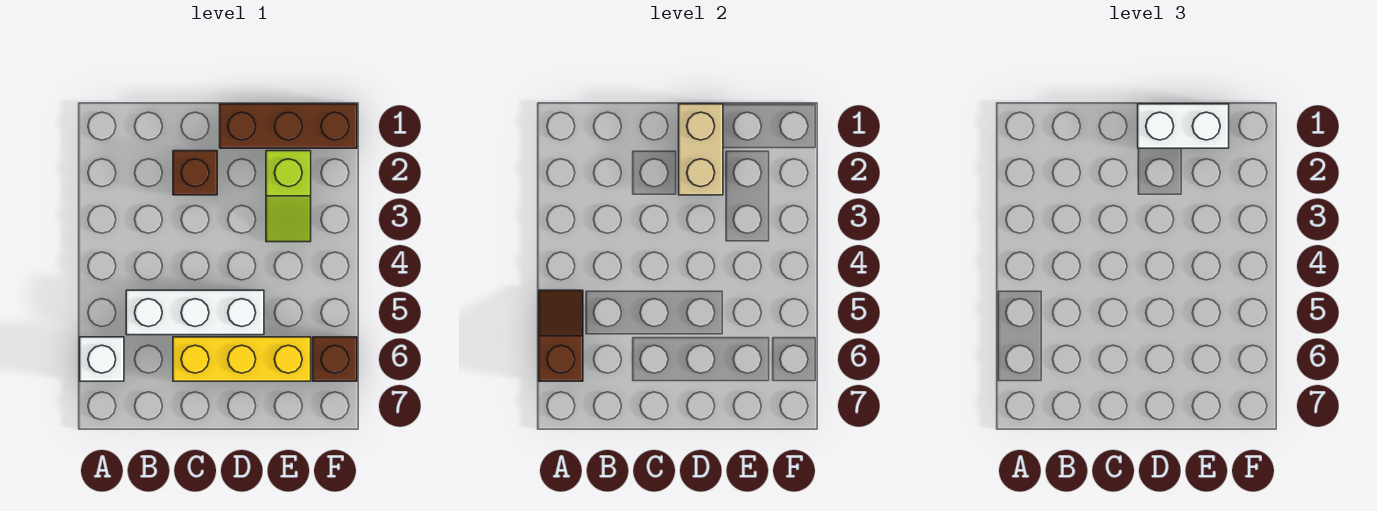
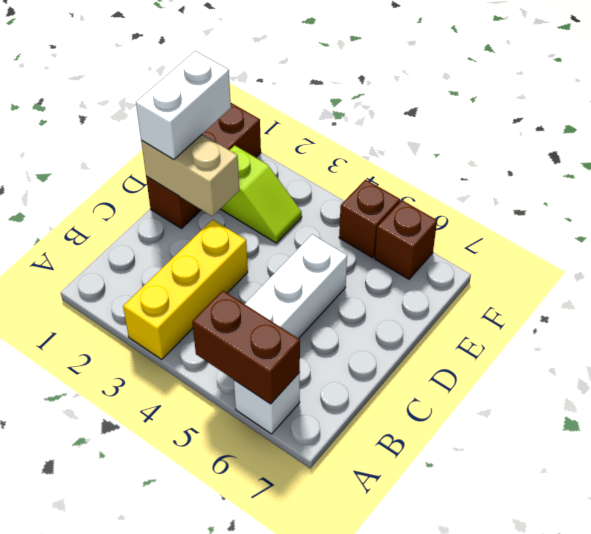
brown slope A5:A6 level 2 top 6 -> brown brick A5:A6 level 2
brown brick C2 level 1 -> brown brick F5 level 1
yellow brick C6:E6 level 1 -> yellow brick A3:C3 level 1

